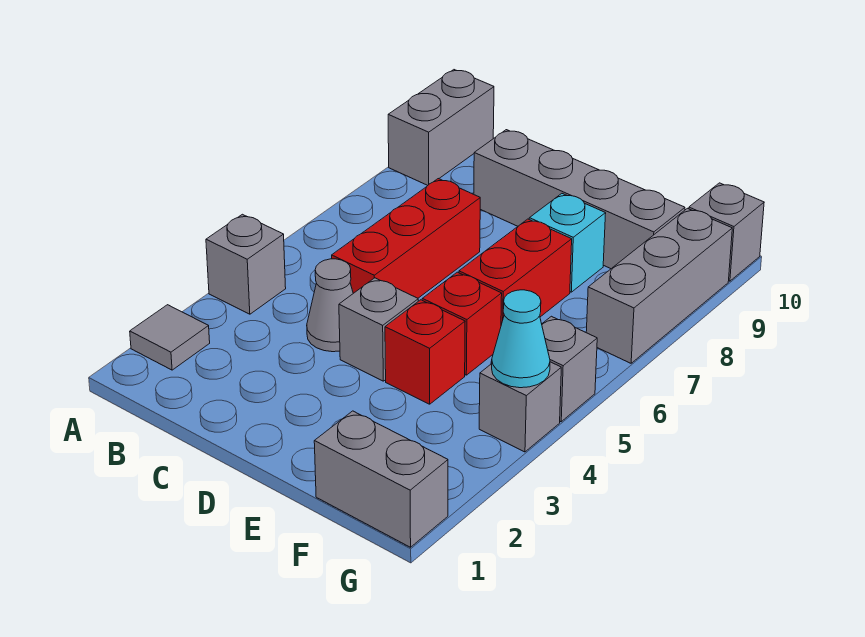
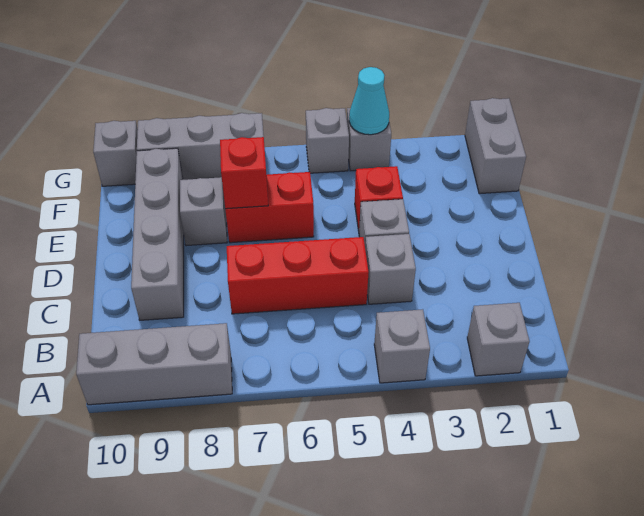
grey tile A2 level 1 -> grey brick A2 level 1
grey brick A9:A10 level 1 -> grey brick A8:A10 level 1
grey cone C4 level 1 -> grey brick C4 level 1
red brick E5 level 1 -> red brick E7 level 2
cyan brick E8 level 1 -> grey brick E8 level 1

